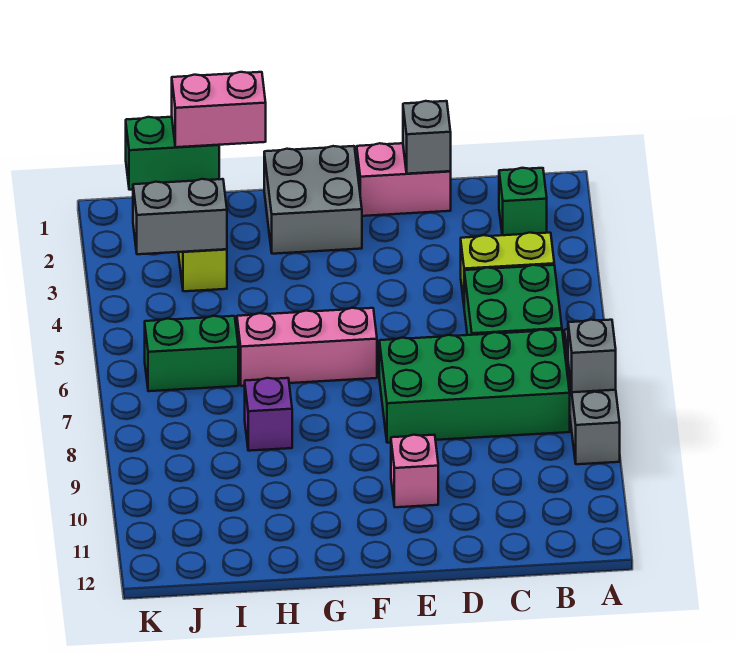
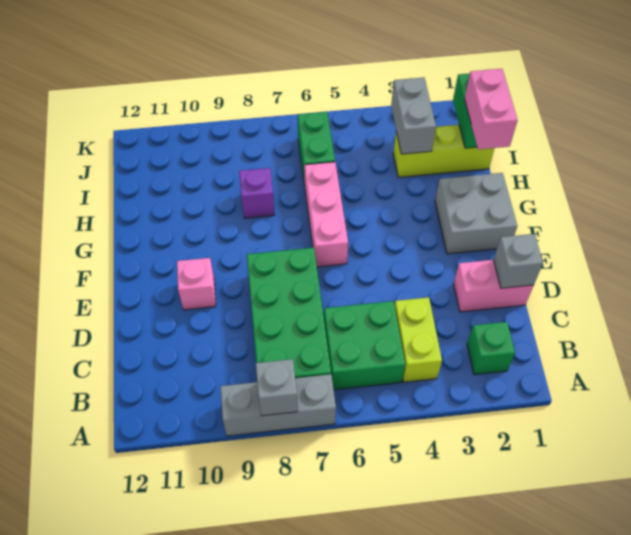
pink brick D1:E1 level 1 -> pink brick D1:D2 level 1

